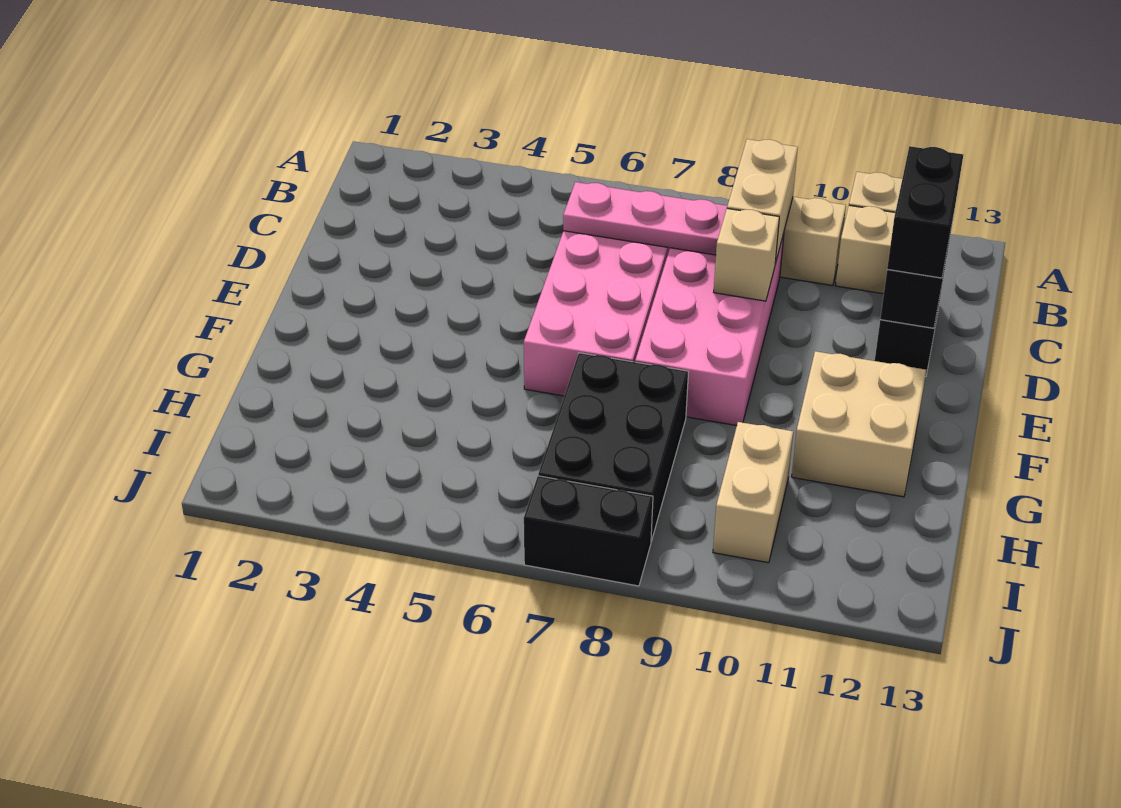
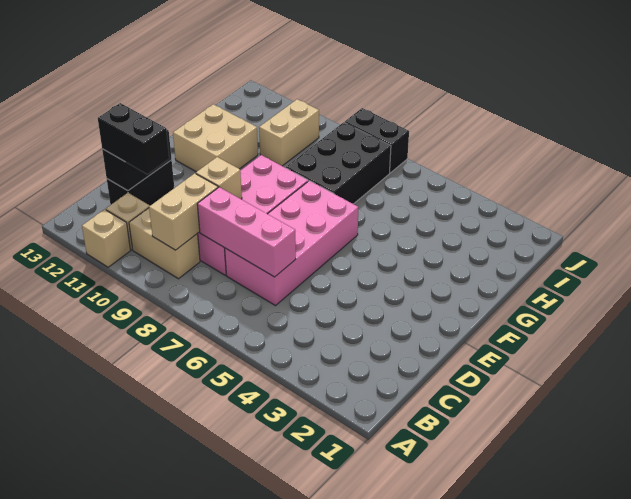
pink plate C6:C8 level 2 -> pink brick C6:C8 level 2
black brick C12:D12 level 3 -> black brick C11:C12 level 3

